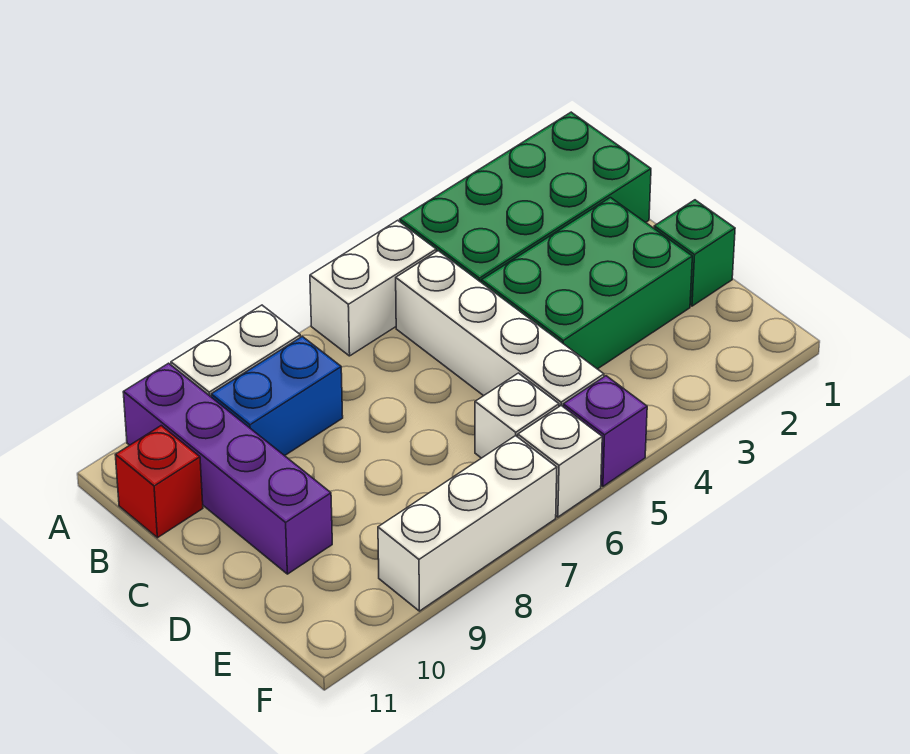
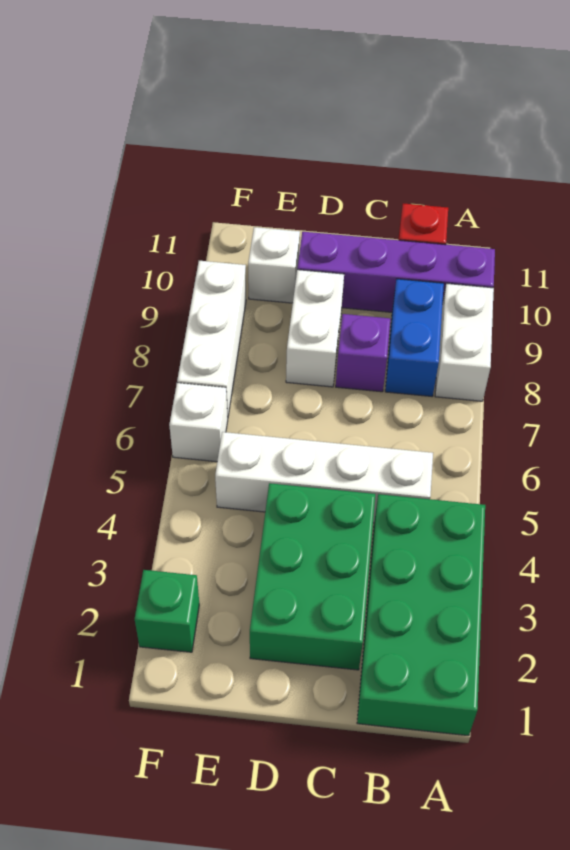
white brick A5:A6 level 1 -> white brick D8:D9 level 1
green brick D1 level 1 -> green brick F2 level 1
white brick E6 level 1 -> white brick E10 level 1
purple brick F5 level 1 -> purple brick C8 level 1

